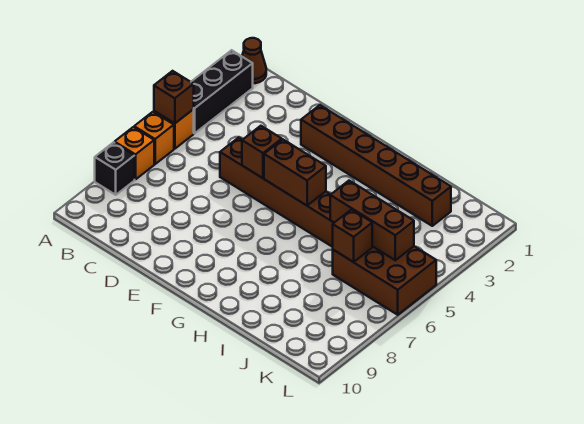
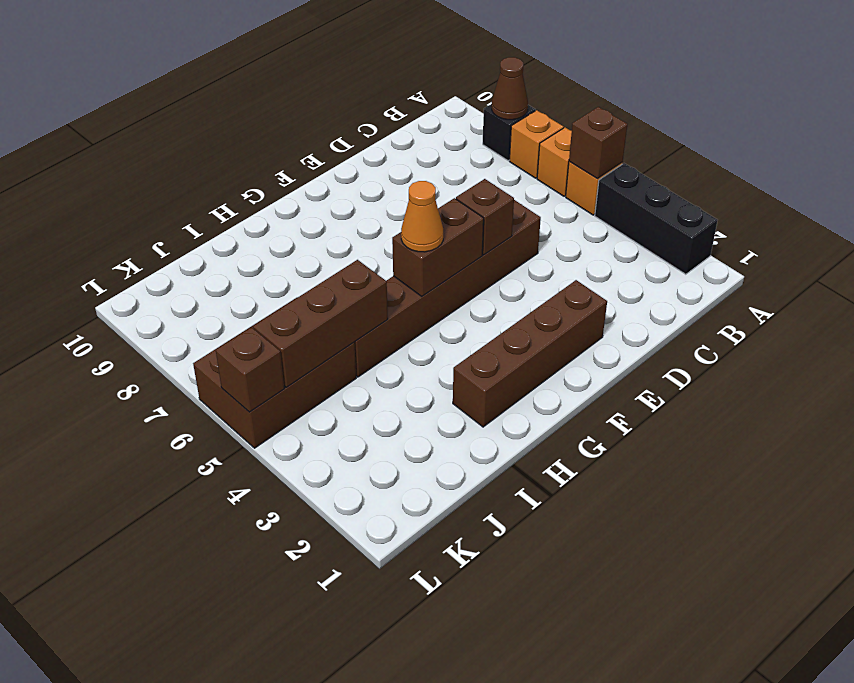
brown cone A1 level 1 -> brown cone A8 level 2
brown brick E2:J2 level 1 -> brown brick E2:H2 level 1
none -> orange cone G5 level 3
brown brick J6 level 2 -> brown brick L5 level 2

